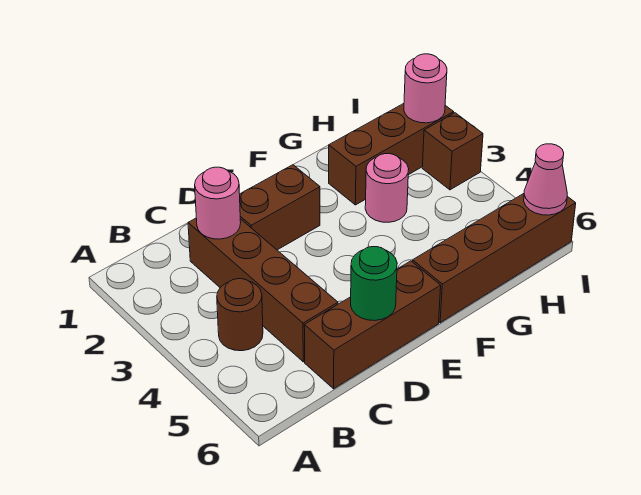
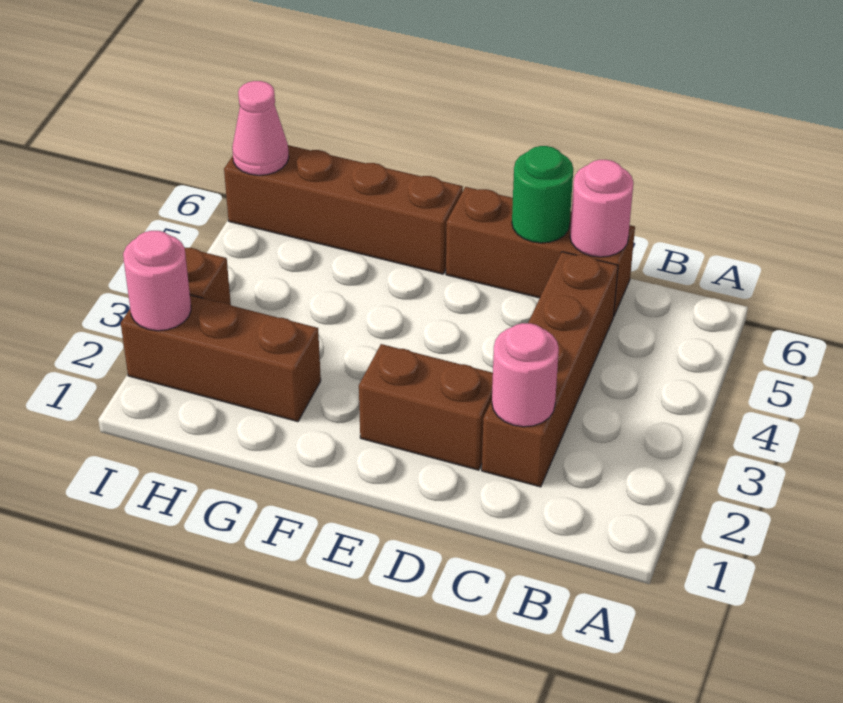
brown round brick B4 level 1 -> none
pink round brick G3 level 1 -> pink round brick C6 level 2

